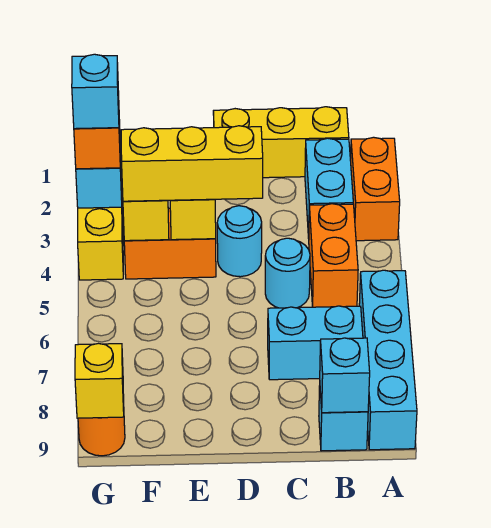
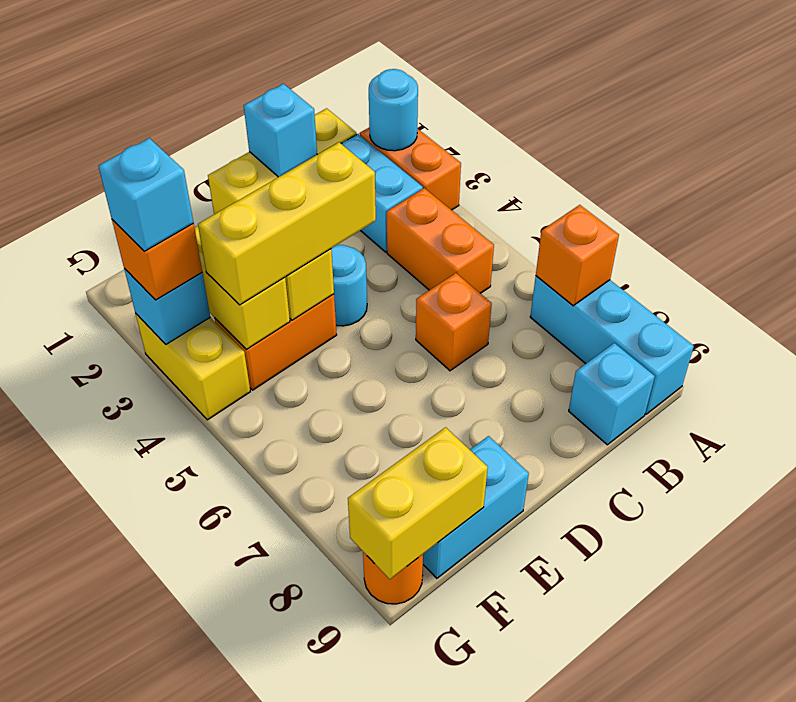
cyan brick A6:A9 level 1 -> cyan brick A7:A9 level 1
none -> orange brick A7 level 2
cyan brick B7:C7 level 1 -> cyan brick E9:F9 level 1
cyan brick B9 level 2 -> cyan brick C1 level 2
cyan round brick C5 level 1 -> cyan round brick A2 level 2
none -> orange brick C6 level 1
yellow brick G9 level 2 -> yellow brick F9:G9 level 2

